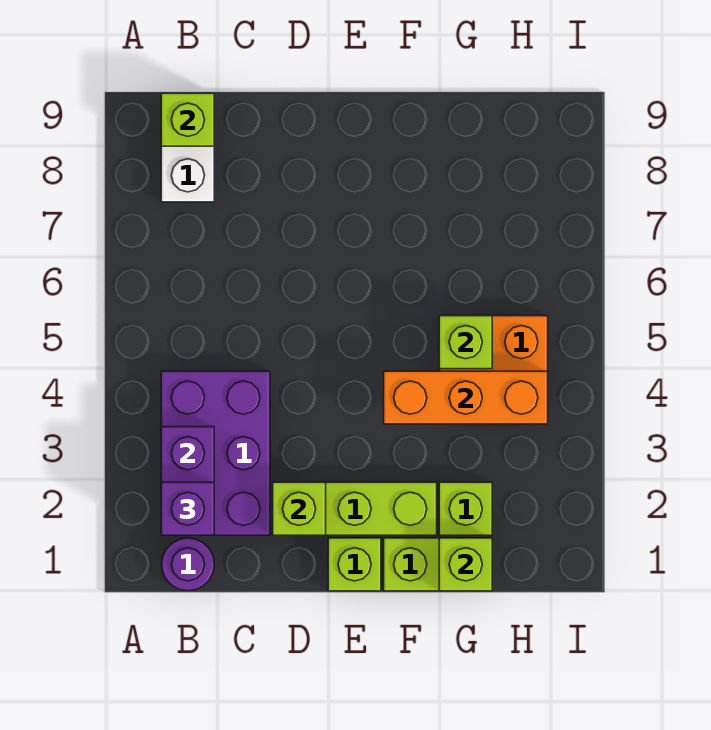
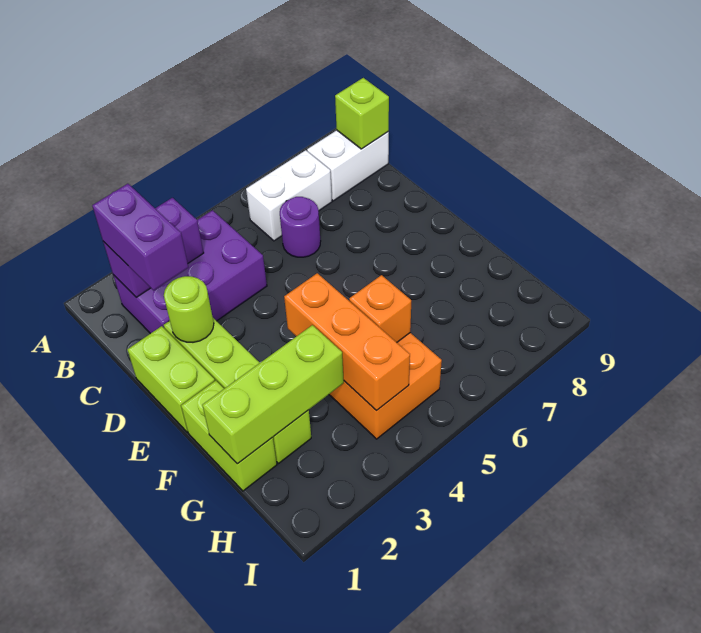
purple round brick B1 level 1 -> purple round brick C6 level 1
purple brick B2 level 3 -> purple brick B2:C2 level 3
none -> white brick B6:B7 level 1
lime brick D2 level 2 -> lime round brick D2 level 2
lime brick E1 level 1 -> lime brick D1:E1 level 1
lime brick G1 level 2 -> lime brick G1:G3 level 2
lime brick G5 level 2 -> orange brick G5 level 2

